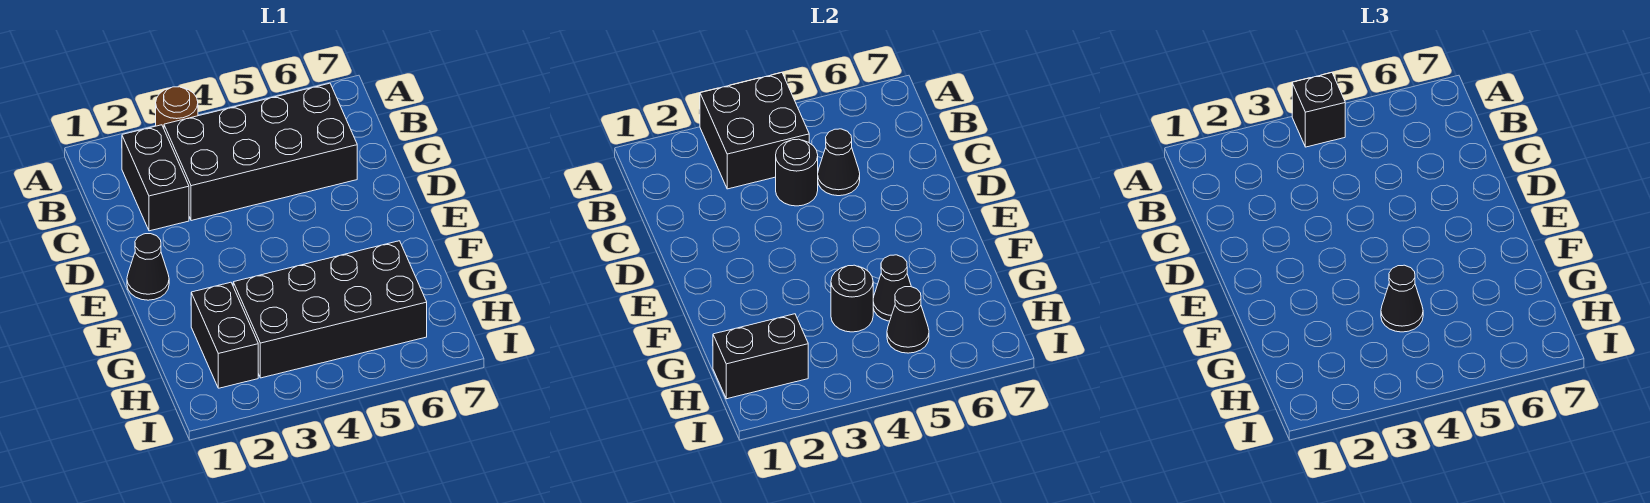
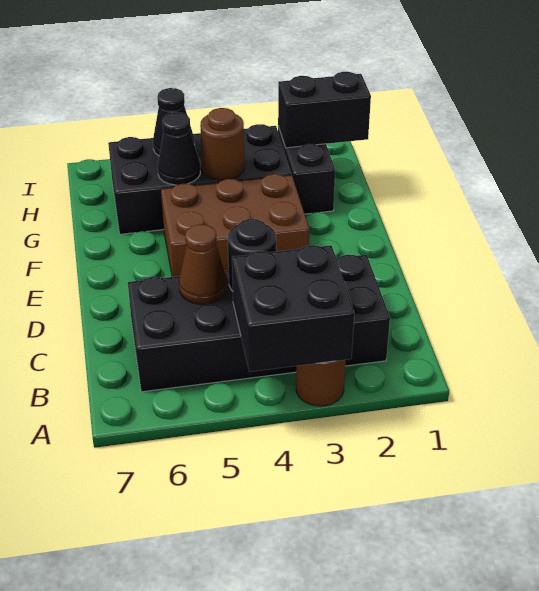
black brick A4 level 3 -> none
black cone C5 level 2 -> brown cone C5 level 2
black cone E1 level 1 -> none
none -> brown brick E3:F5 level 1
black round brick G4 level 2 -> brown round brick G4 level 2
black cone G4 level 3 -> none

